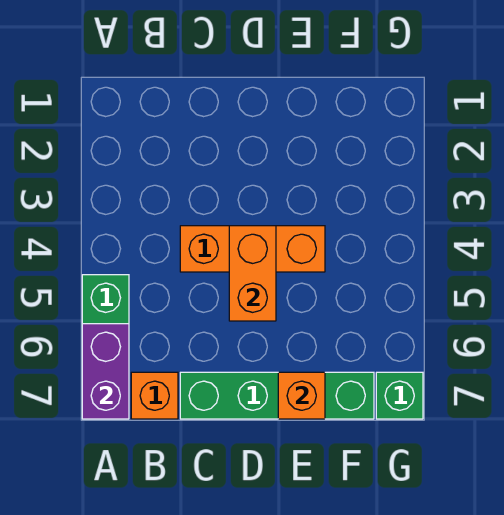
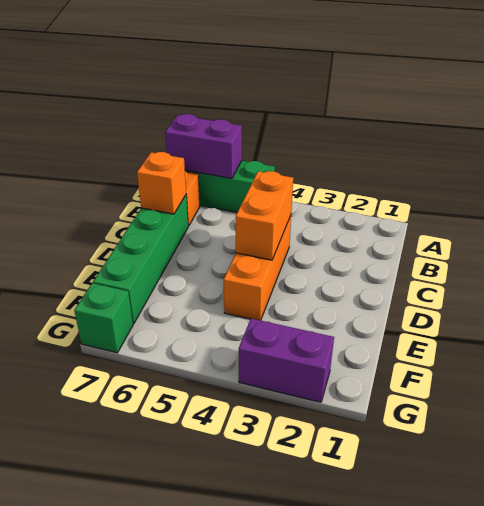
orange brick D4:D5 level 2 -> orange brick C4:D4 level 2
orange brick E7 level 2 -> orange brick C7 level 2
none -> purple brick G2:G3 level 1

